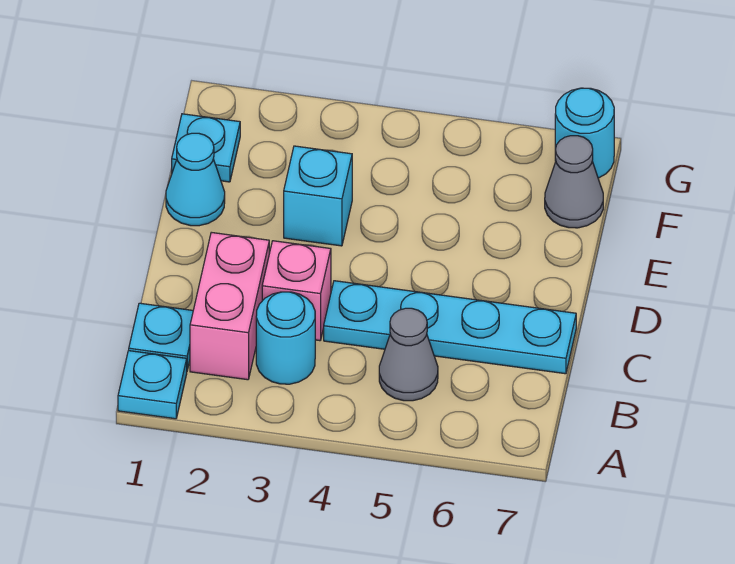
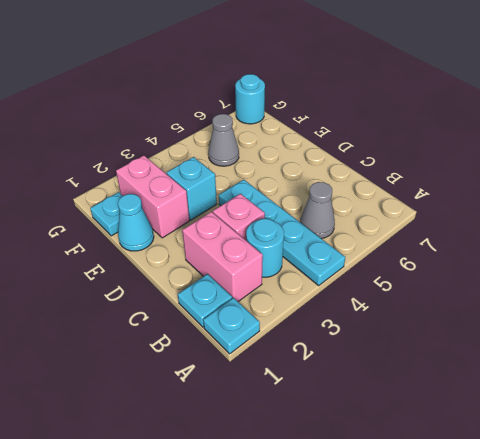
cyan plate C4:C7 level 1 -> cyan plate A4:D4 level 1
none -> pink brick E2:F2 level 1
grey cone F7 level 1 -> grey cone F5 level 1

